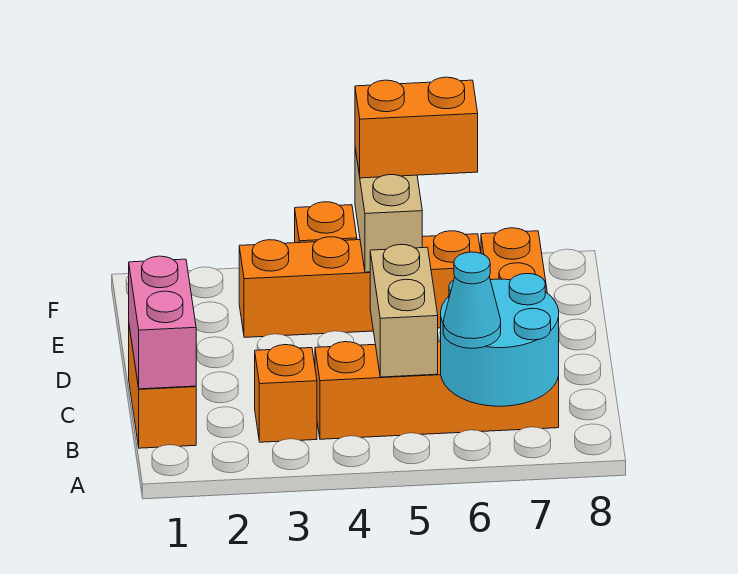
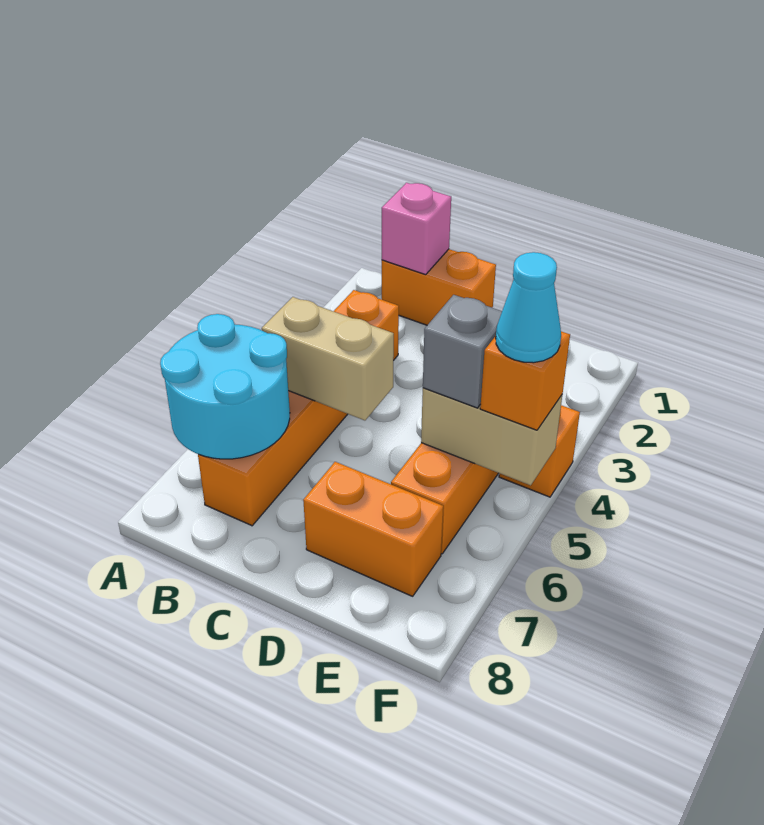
cyan cone A6 level 3 -> cyan cone F5 level 4
pink brick B1:C1 level 2 -> pink brick B1 level 2
none -> grey brick E5 level 3
orange brick F5:F6 level 3 -> orange brick F5 level 3

